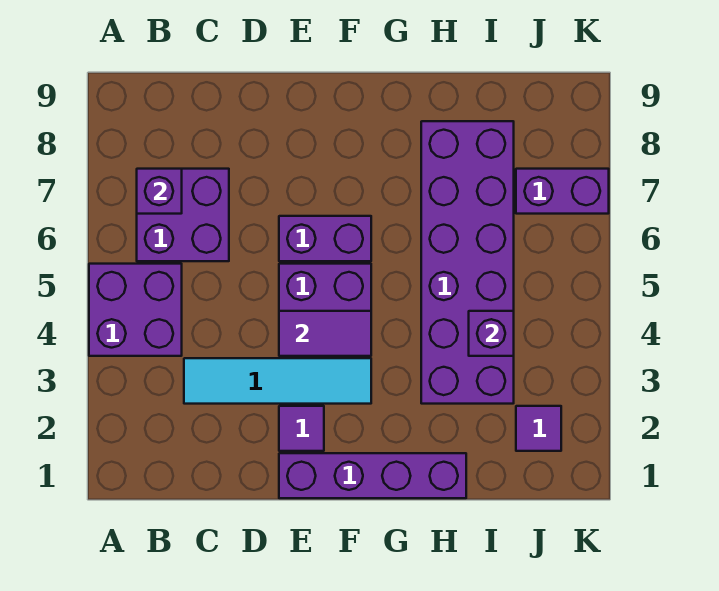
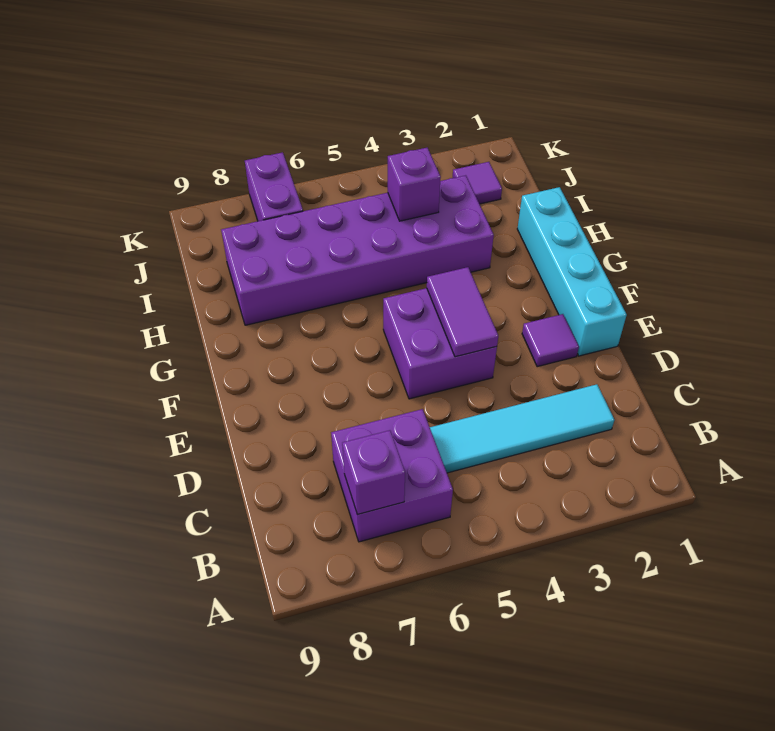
purple brick A4:B5 level 1 -> none
cyan tile C3:F3 level 1 -> cyan tile C2:C5 level 1
purple brick E1:H1 level 1 -> cyan brick E1:H1 level 1
purple brick E6:F6 level 1 -> none

